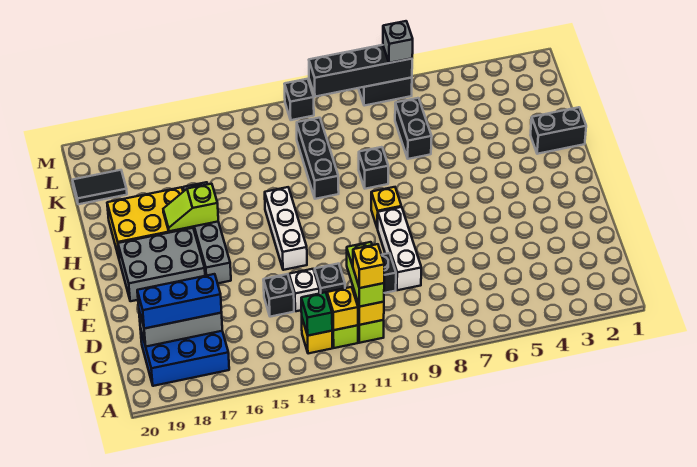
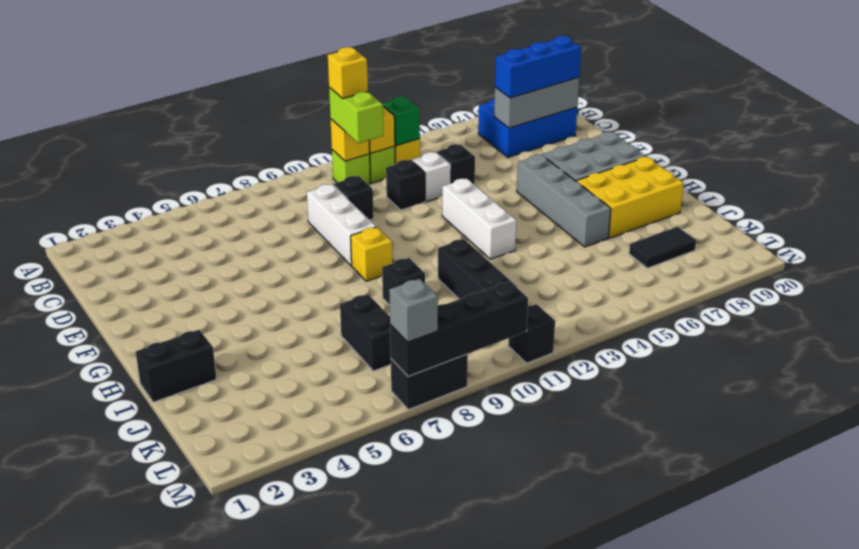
lime slope H16:H17 level 2 top 16 -> none
black tile K19:K20 level 1 -> black tile K17:K18 level 1

